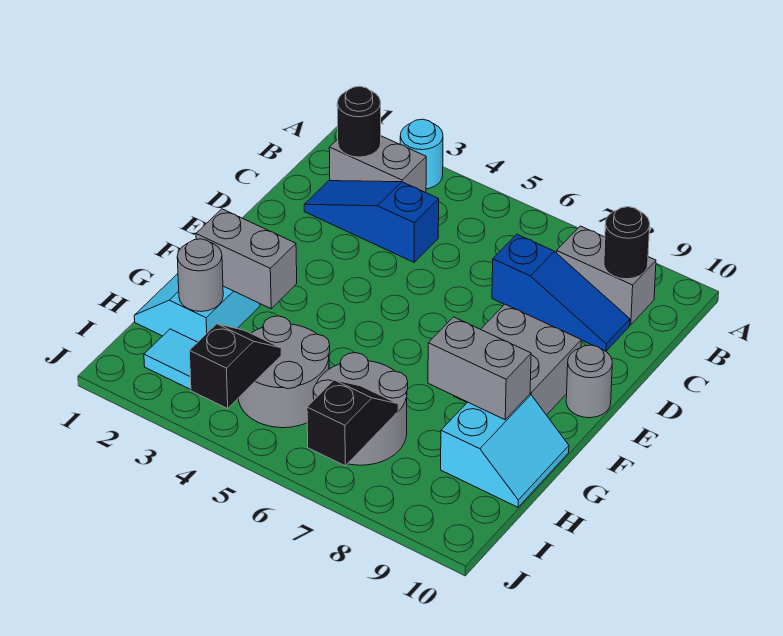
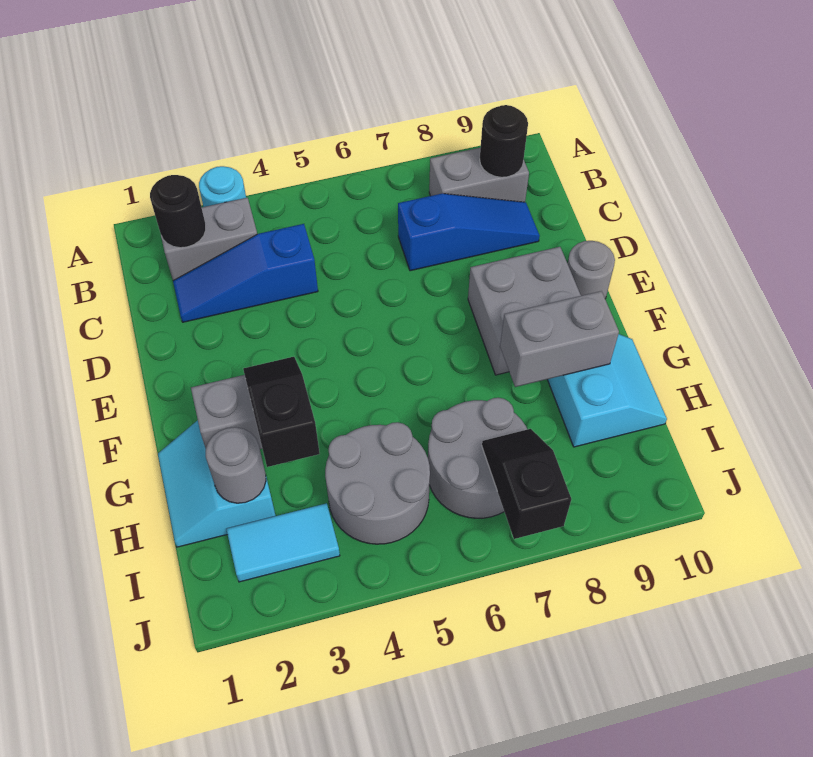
black slope I4:J4 level 2 top J -> black slope G3:H3 level 3 top H

